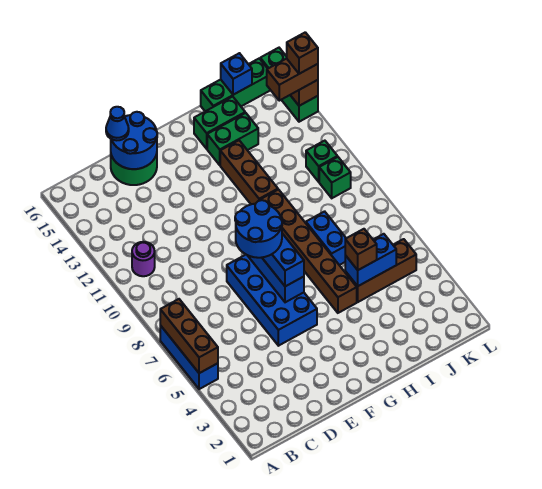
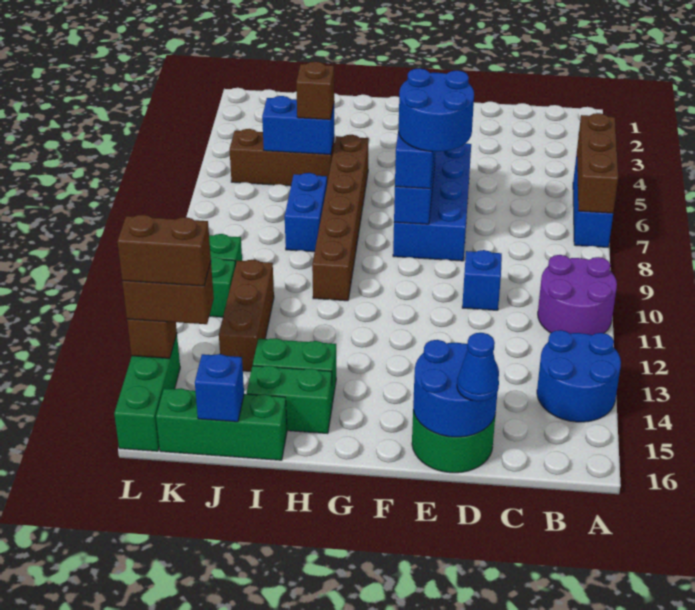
none -> blue round brick A13:B14 level 1
purple round brick B11 level 1 -> purple round brick A10:B11 level 1
none -> blue brick D10 level 1
brown brick H11:H13 level 1 -> brown brick J11:J13 level 1
brown brick L14 level 4 -> brown brick K14:L14 level 4

